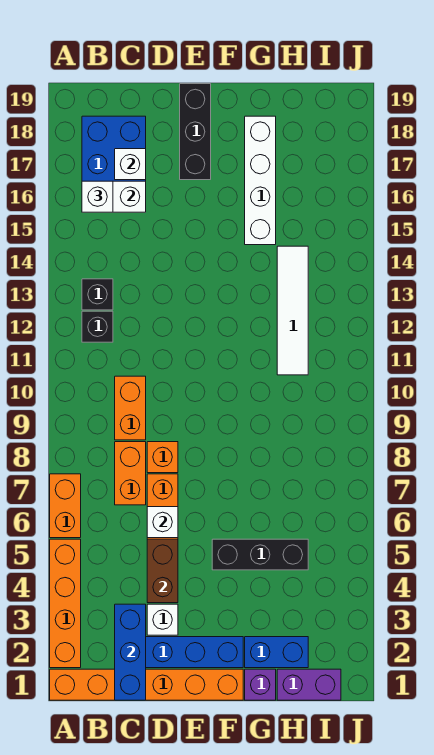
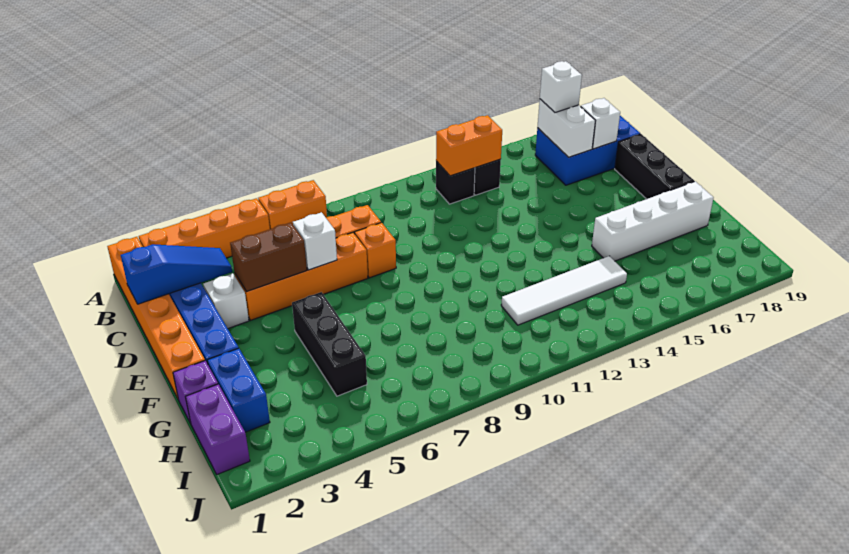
blue brick C1:C3 level 2 -> blue slope C1:C3 level 2 top 1
orange brick C9:C10 level 1 -> orange brick B12:B13 level 2
black brick E17:E19 level 1 -> black brick D18:F18 level 1

